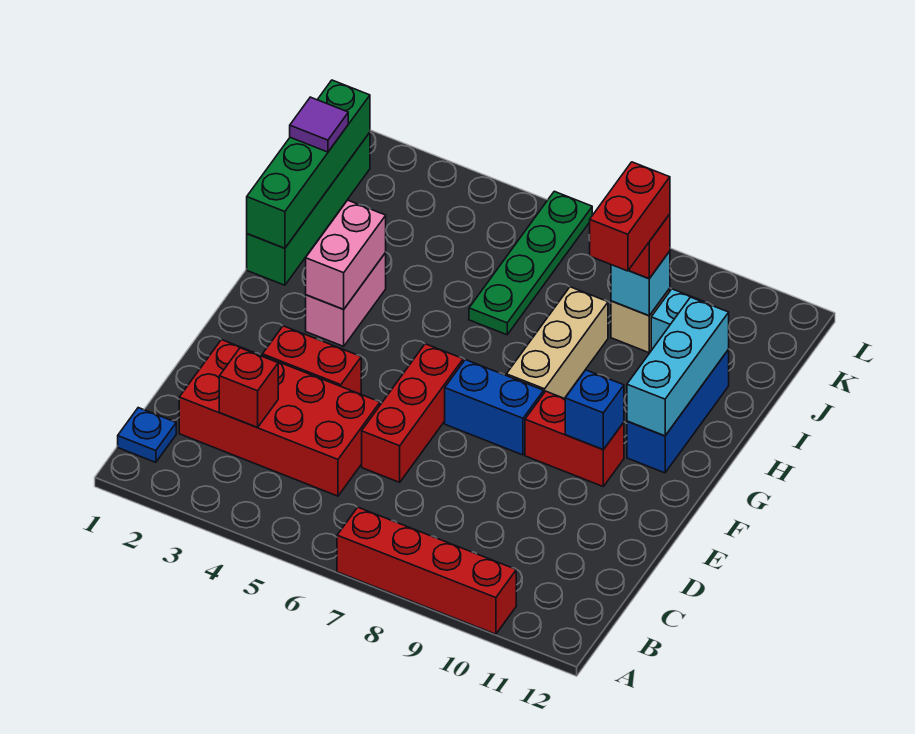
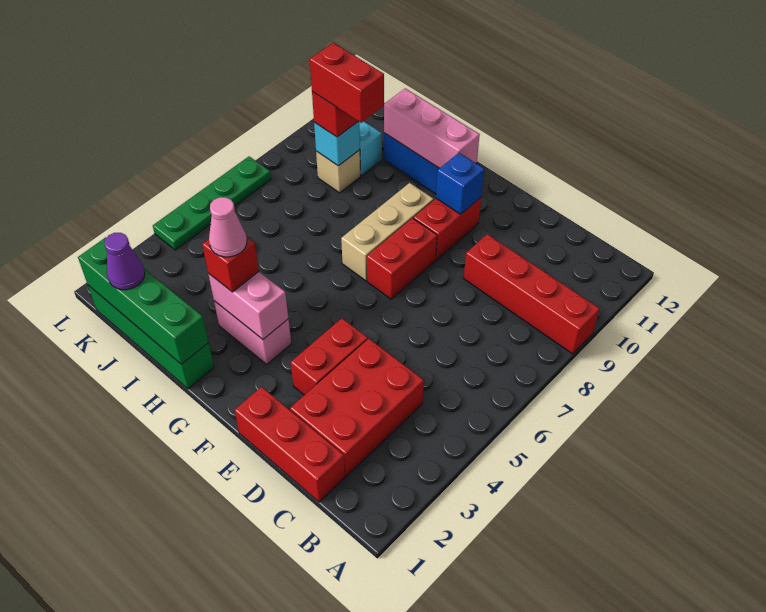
red brick A7:A10 level 1 -> red brick A9:D9 level 1
blue plate B1 level 1 -> none
red brick C2:D5 level 1 -> red brick C2:D4 level 1
red brick C3 level 2 -> red brick H3 level 3
red brick D6:F6 level 1 -> red brick C1:E1 level 1
blue brick F7:F8 level 1 -> red brick F7:F8 level 1
tan brick G8:I8 level 1 -> tan brick G7:G9 level 1
cyan brick G11:I11 level 2 -> pink brick G11:I11 level 2
none -> pink cone H3 level 4
green plate I6:L6 level 1 -> green plate L4:L7 level 1
purple tile J1 level 3 -> purple cone J1 level 3

